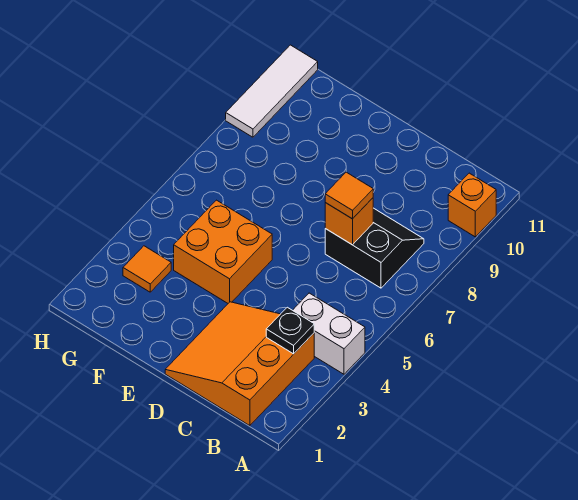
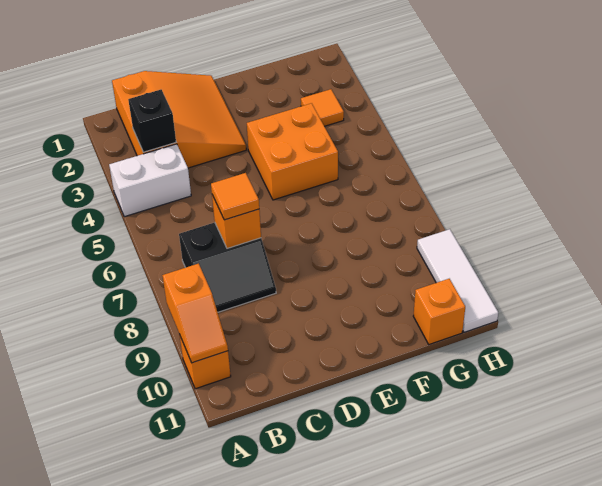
none -> orange slope A9:A10 level 2 top 9
black plate B3 level 2 -> black brick B3 level 2
none -> orange brick G11 level 1

